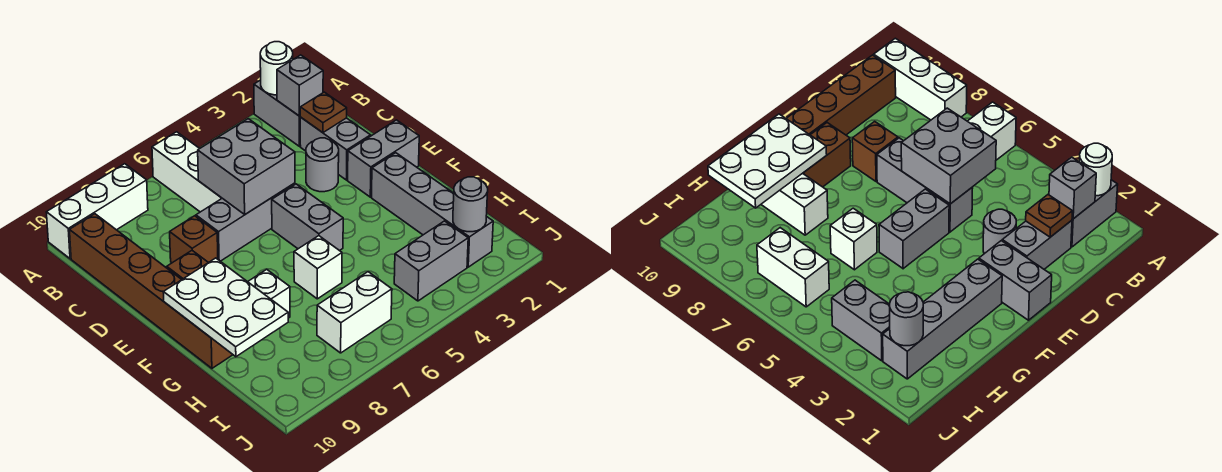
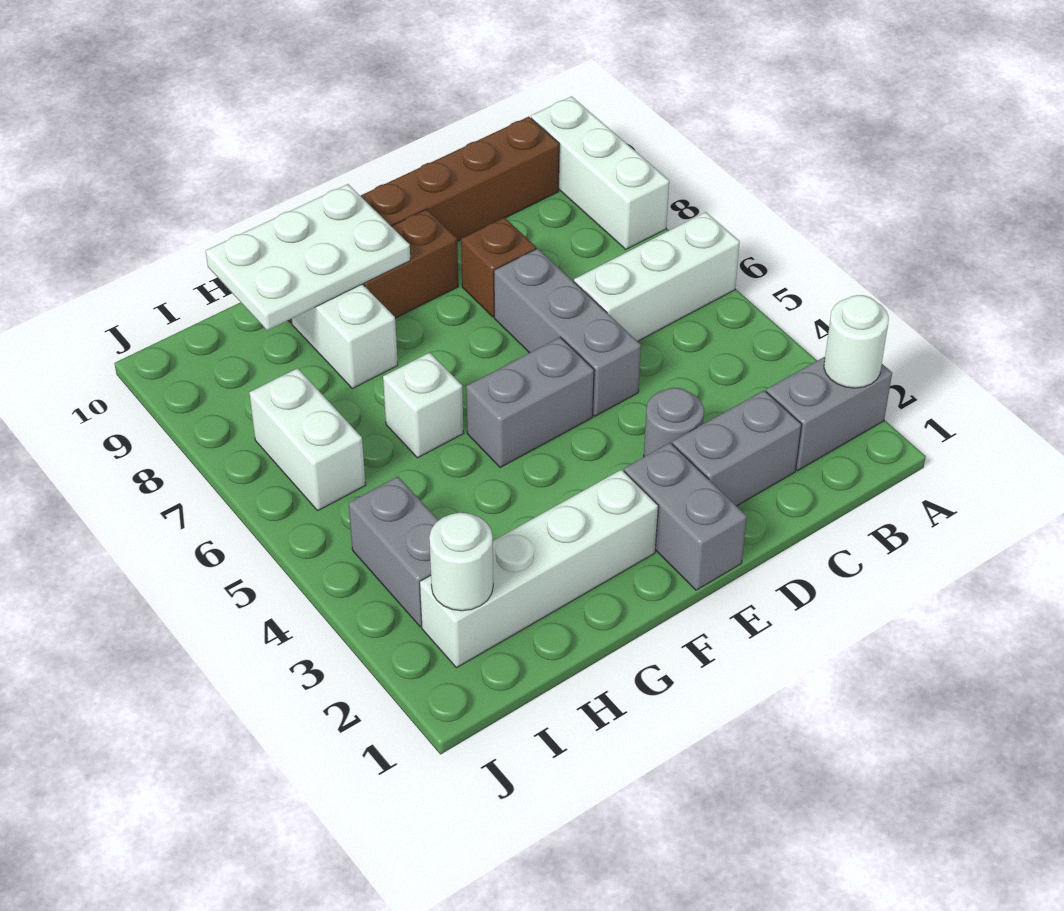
grey brick B2 level 2 -> none
brown plate C2 level 2 -> none
grey brick C5:D6 level 2 -> none
grey brick F2:I2 level 1 -> white brick F2:I2 level 1
grey round brick I2 level 2 -> white round brick I2 level 2

